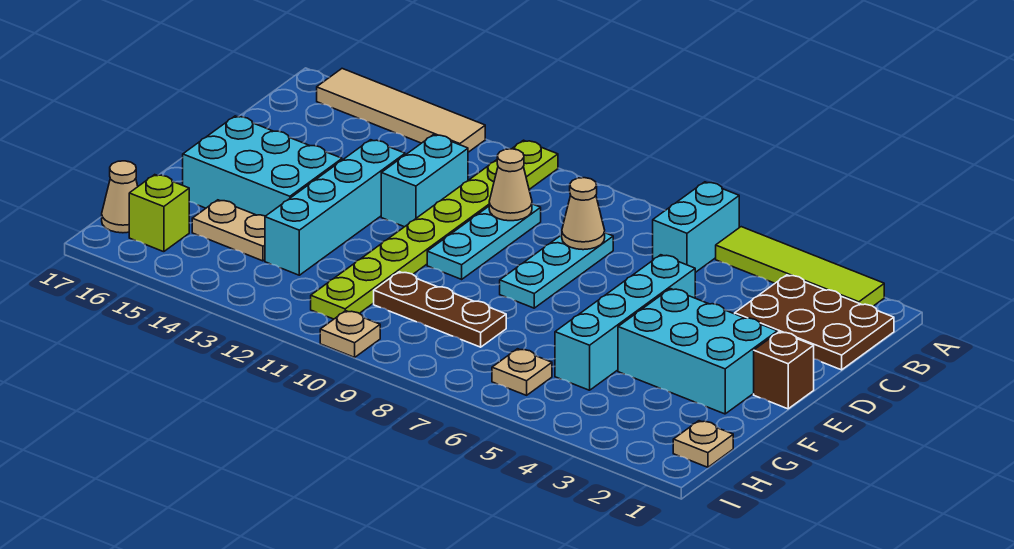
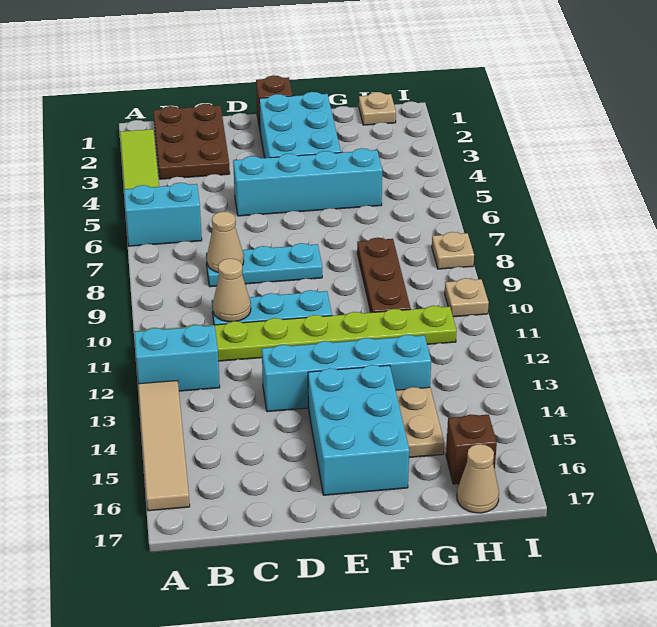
cyan brick C12:D12 level 1 -> cyan brick A12:B12 level 1
tan plate H6 level 1 -> tan plate I8 level 1
lime brick H16 level 1 -> brown brick H16 level 1

